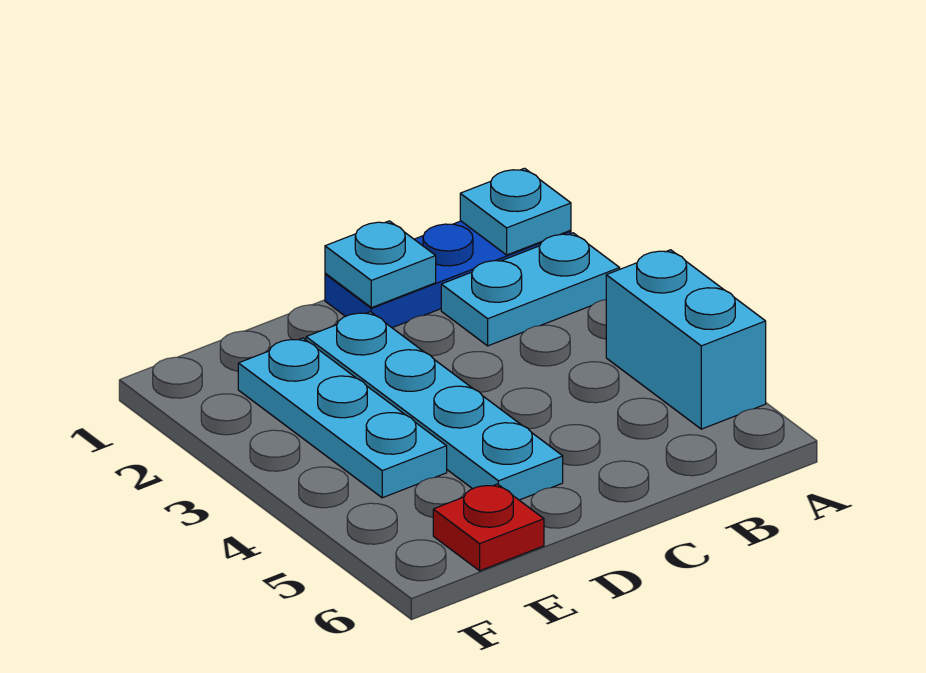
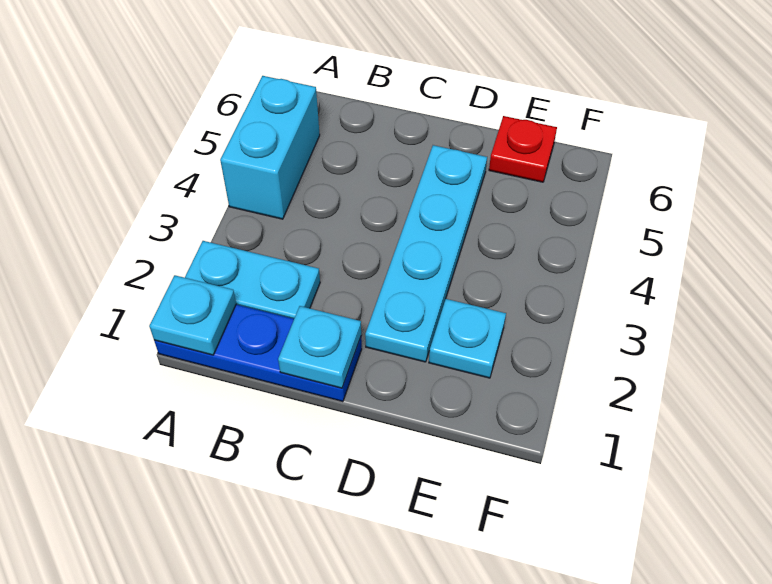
cyan plate E2:E4 level 1 -> cyan plate E2 level 1

